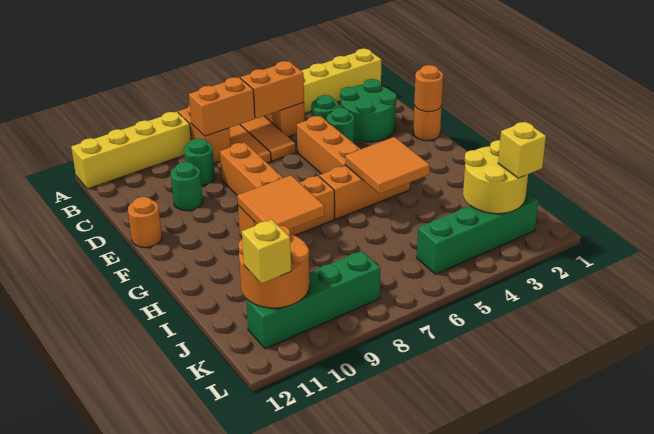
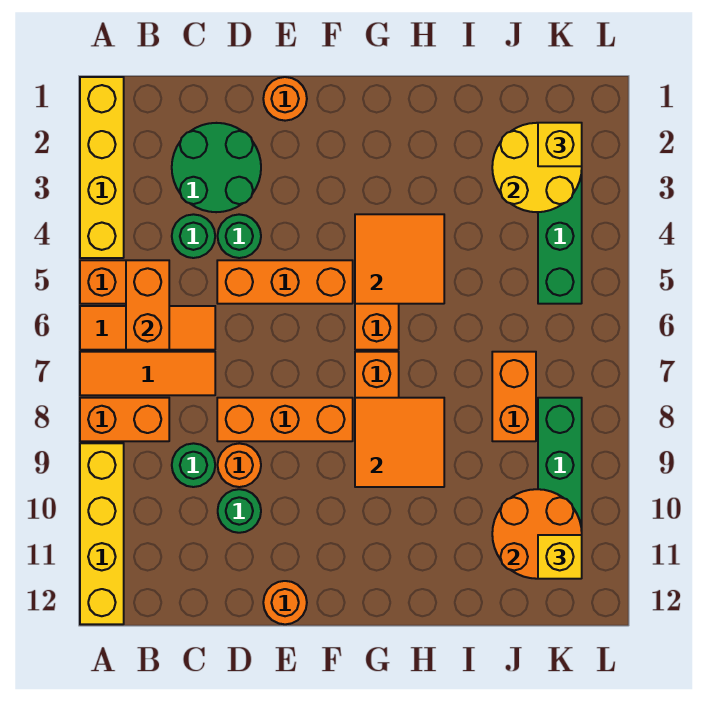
orange brick B7:B8 level 2 -> orange brick J7:J8 level 1
orange round brick E1 level 2 -> orange round brick D9 level 1

